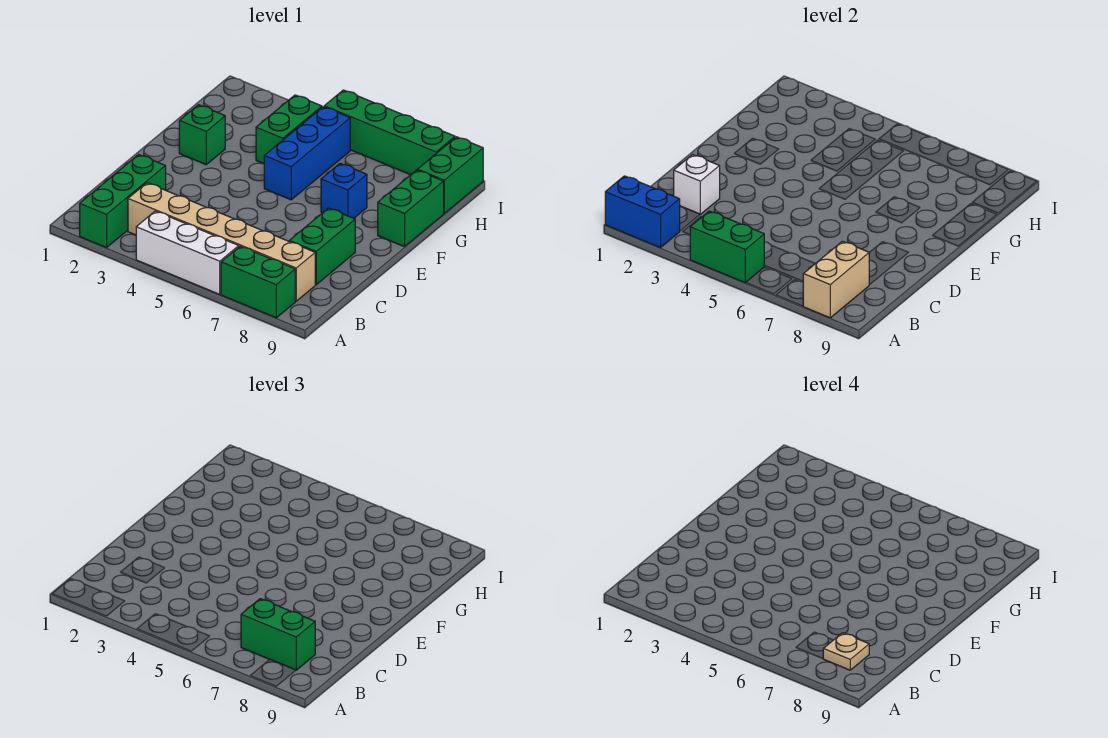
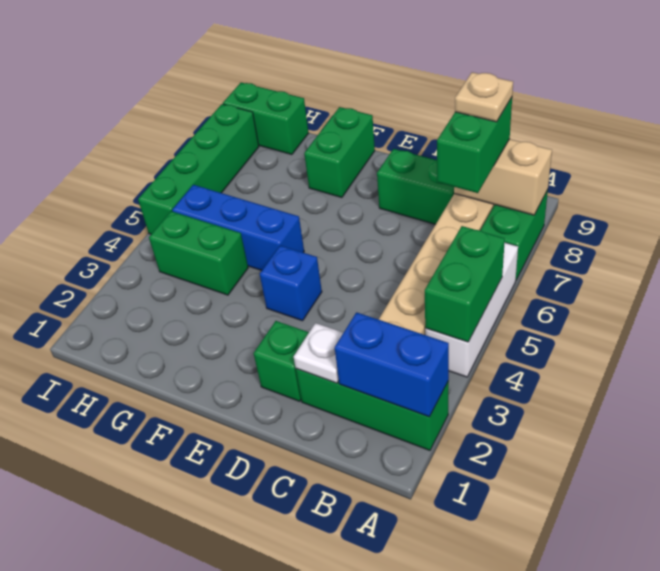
blue brick A1:A2 level 2 -> blue brick A2:B2 level 2
white brick C2 level 2 -> white plate C2 level 2
green brick F2 level 1 -> green brick D2 level 1
blue brick F7 level 1 -> blue brick E4 level 1
green brick F9:G9 level 1 -> green brick F8:F9 level 1

